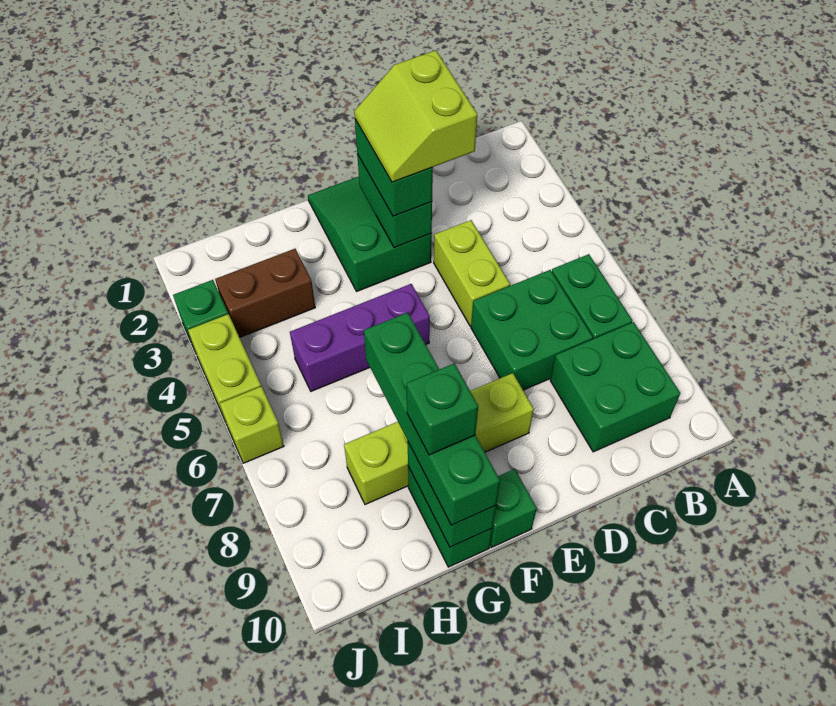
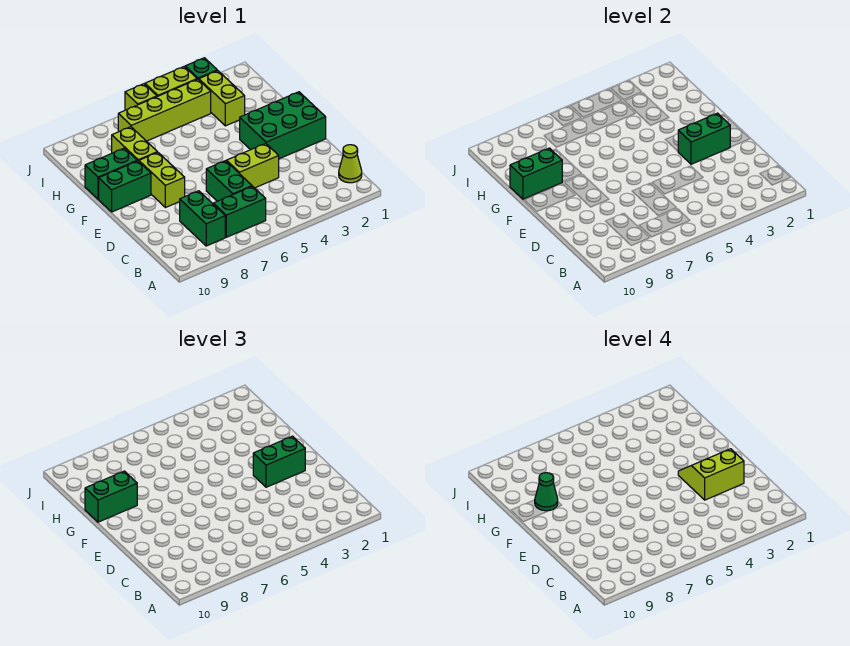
none -> lime cone B1 level 1
green brick B8:C9 level 1 -> green brick B8:C8 level 1
green brick C6:D7 level 1 -> green brick C6:D6 level 1
green slope E1:F3 level 1 top 3 -> green brick E1:F3 level 1
purple brick F5:H5 level 1 -> none
green brick F10 level 1 -> green brick F9:F10 level 1
green brick G7:G10 level 3 -> green brick G9:G10 level 3
green brick G9 level 4 -> green cone G9 level 4
brown brick H3:I3 level 1 -> lime brick H3:I3 level 1
none -> lime brick I4:I7 level 1

